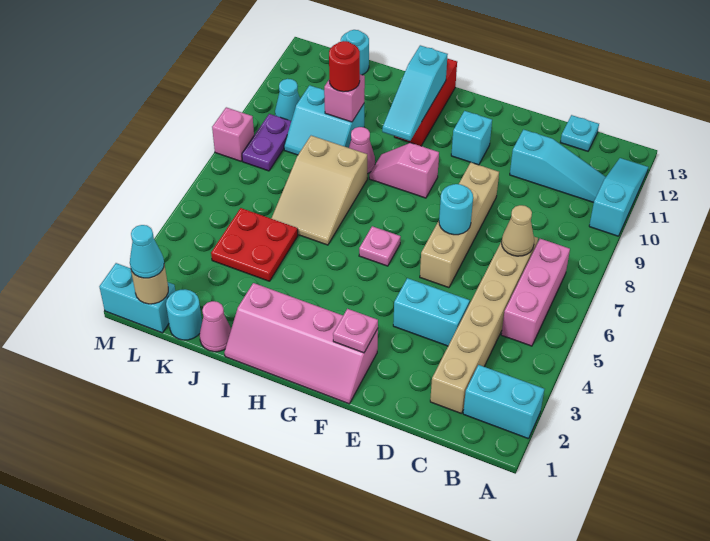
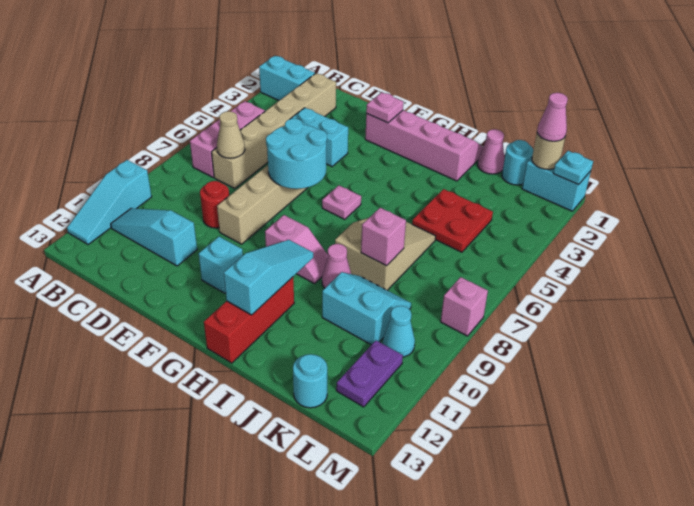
cyan plate C13 level 1 -> cyan plate M1 level 2
cyan round brick E7 level 2 -> cyan round brick E6:F7 level 2
pink brick J10 level 2 -> pink brick J8 level 2
red round brick J10 level 3 -> red round brick D9 level 1
cyan cone L1 level 3 -> pink cone L1 level 3
purple plate L8:L9 level 1 -> purple plate L11:L12 level 1

